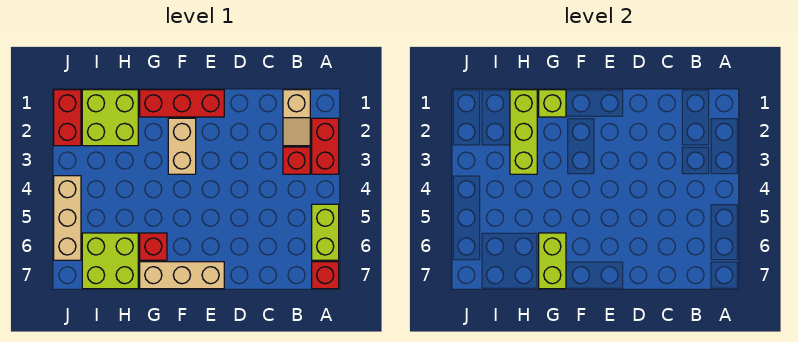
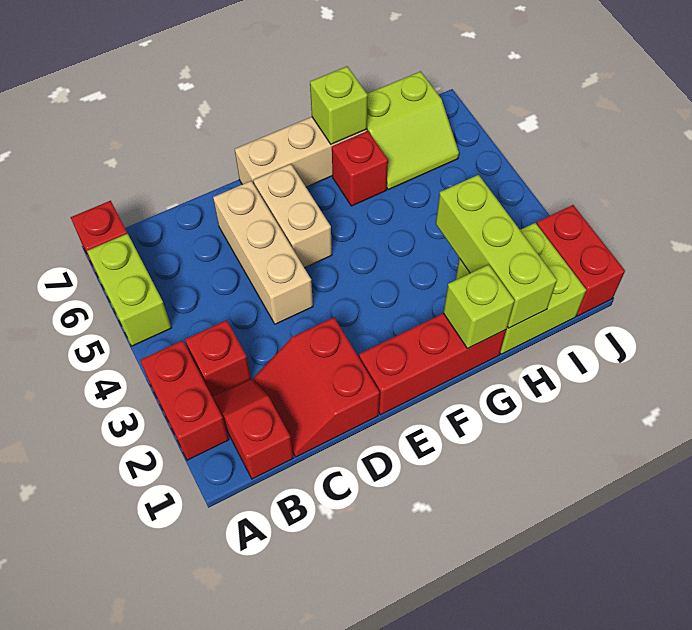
tan slope B1:B2 level 1 top 1 -> red slope B1:B2 level 1 top 1
none -> red slope C1:D2 level 1 top D
tan brick F2:F3 level 1 -> tan brick E5:E6 level 1
lime brick G6:G7 level 2 -> lime brick G7 level 2
lime brick H6:I7 level 1 -> lime slope H6:I7 level 1 top 7
tan brick J4:J6 level 1 -> tan brick D4:D6 level 1

